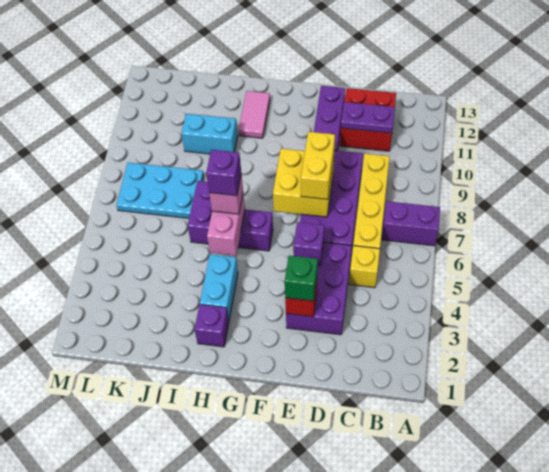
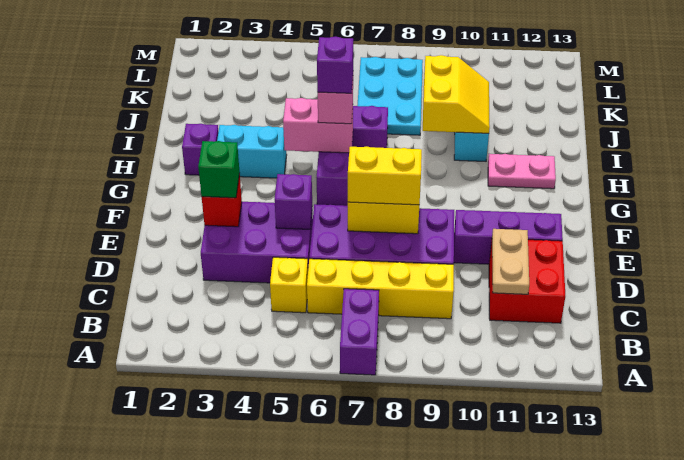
purple plate C11:D11 level 2 -> tan plate C11:D11 level 2
pink tile H11:H12 level 1 -> pink plate H11:H12 level 1
none -> yellow slope I9:J10 level 2 top 9

